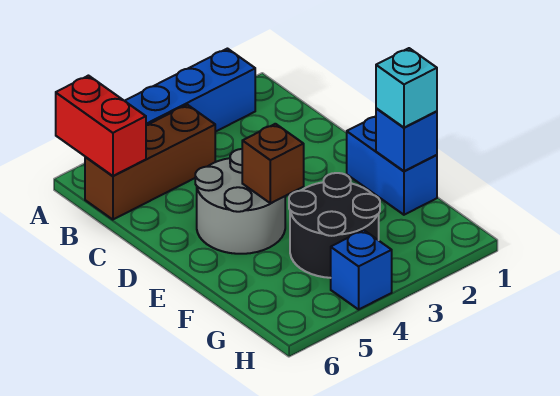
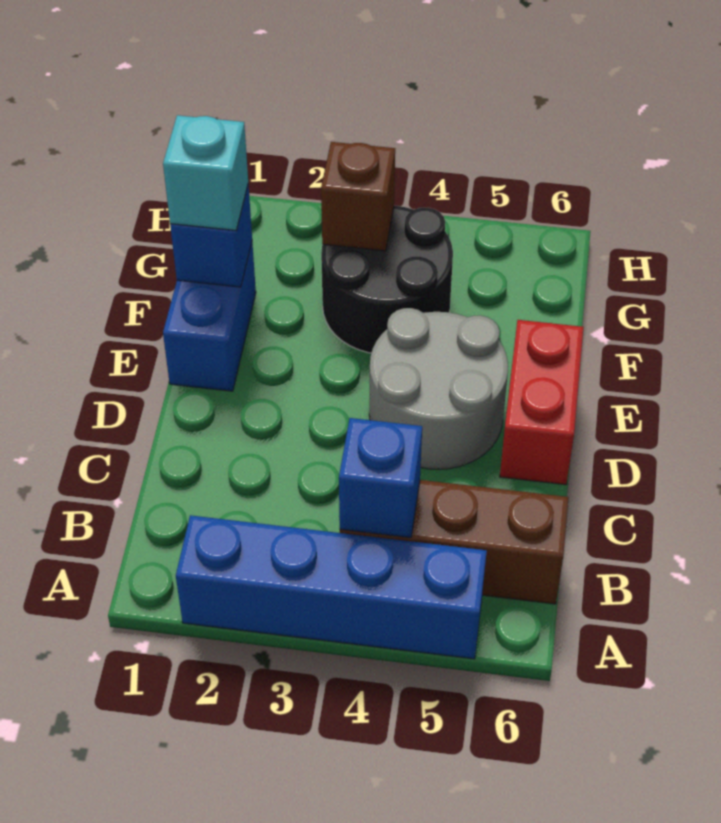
red brick A6:B6 level 2 -> red brick D6:E6 level 1
brown brick E4 level 2 -> brown brick G3 level 2
blue brick H4 level 1 -> blue brick B4 level 2

